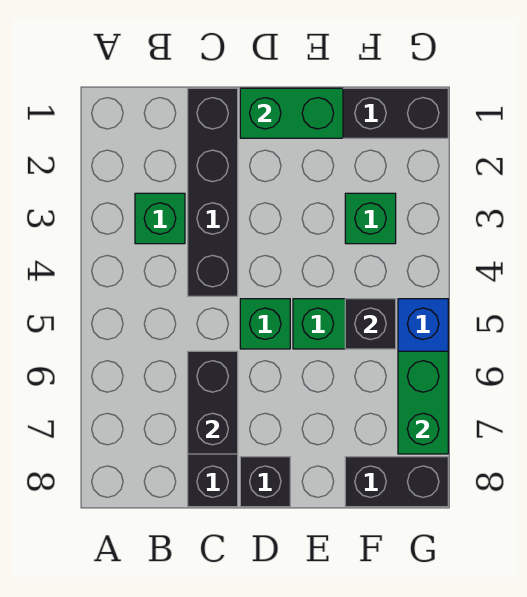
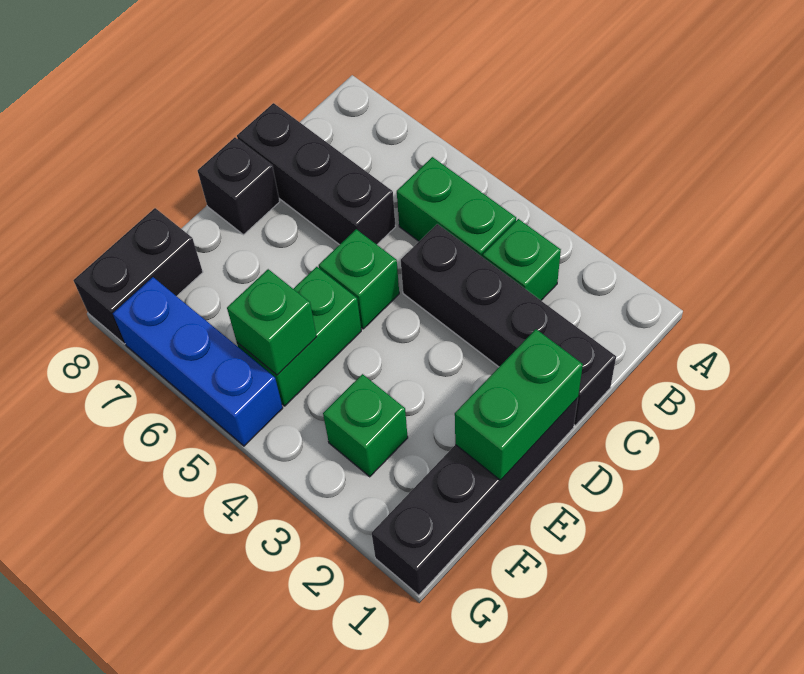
black brick C6:C7 level 2 -> none
black brick F5 level 2 -> green brick F5 level 2
green brick G6:G7 level 2 -> green brick B4:B5 level 1

